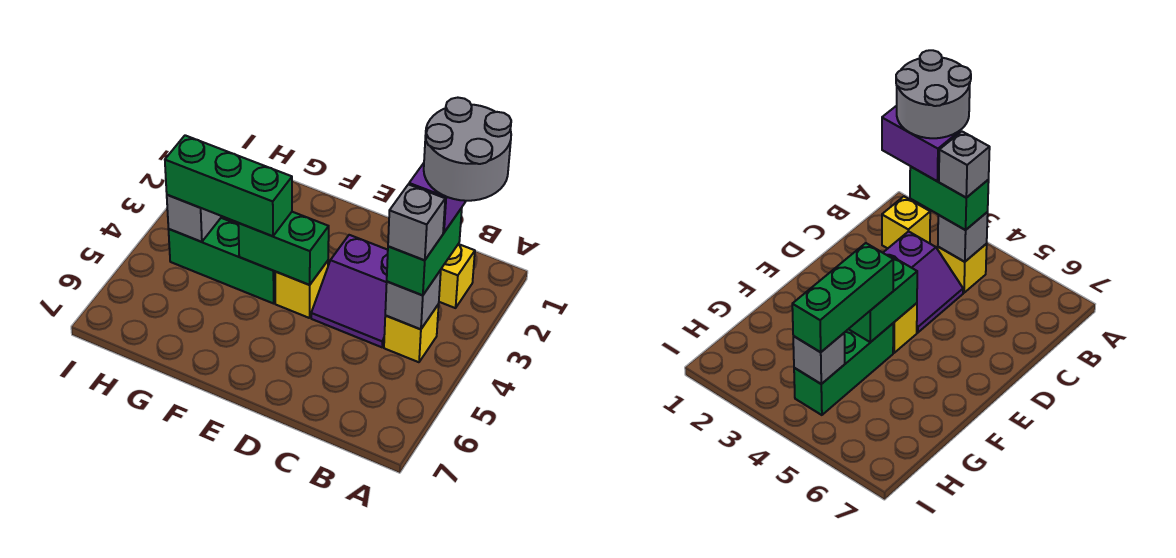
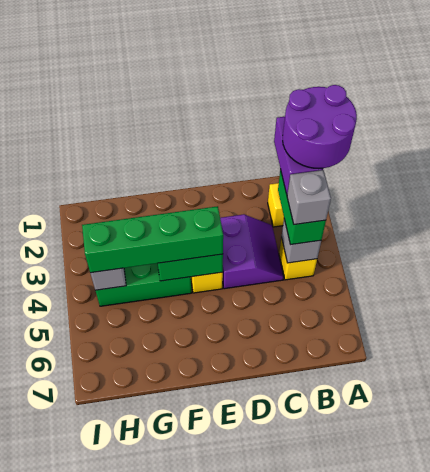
grey round brick A2:B3 level 5 -> purple round brick A2:B3 level 5
purple slope C3:D4 level 1 top 3 -> purple slope C3:D4 level 1 top D
green brick F4:H4 level 3 -> green brick E4:H4 level 3

